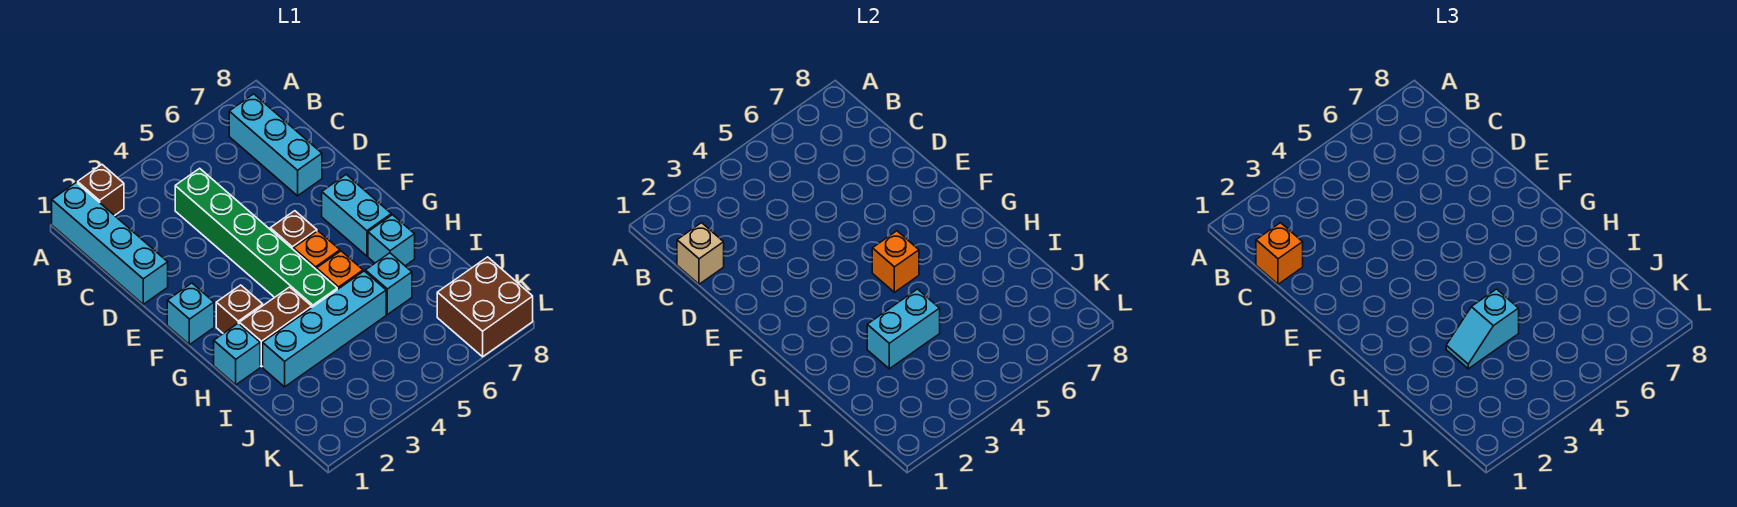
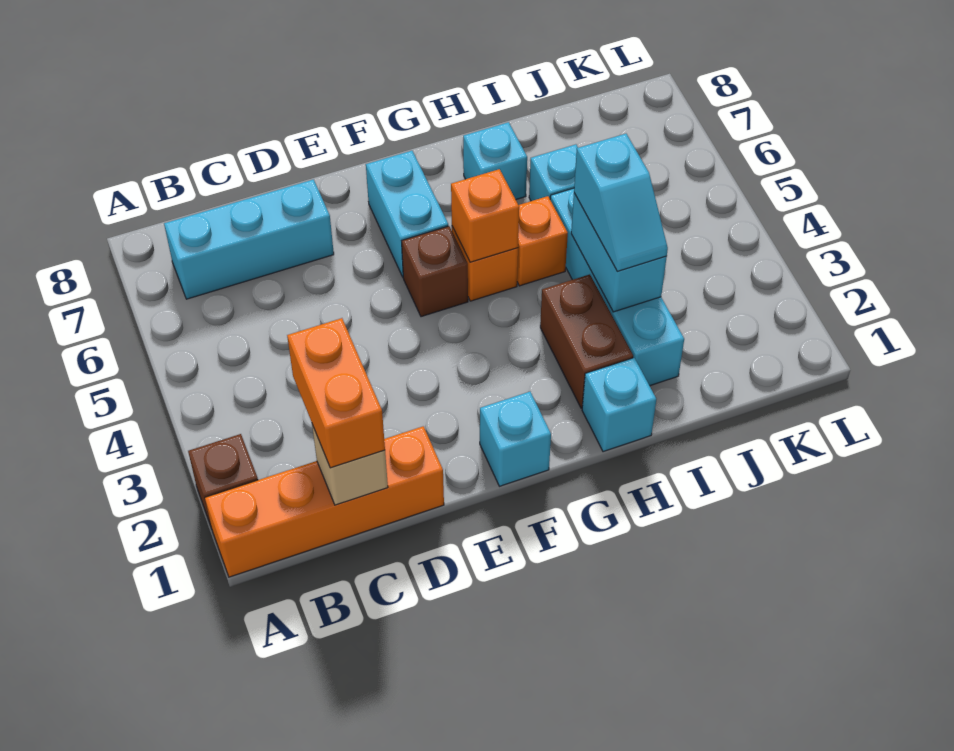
cyan brick A1:D1 level 1 -> orange brick A1:D1 level 1
orange brick C1 level 3 -> orange brick C1:C2 level 3
green brick C4:H4 level 1 -> none
cyan brick F7:G7 level 1 -> cyan brick F6:F7 level 1
brown brick G2 level 1 -> none
brown brick K7:L8 level 1 -> none

